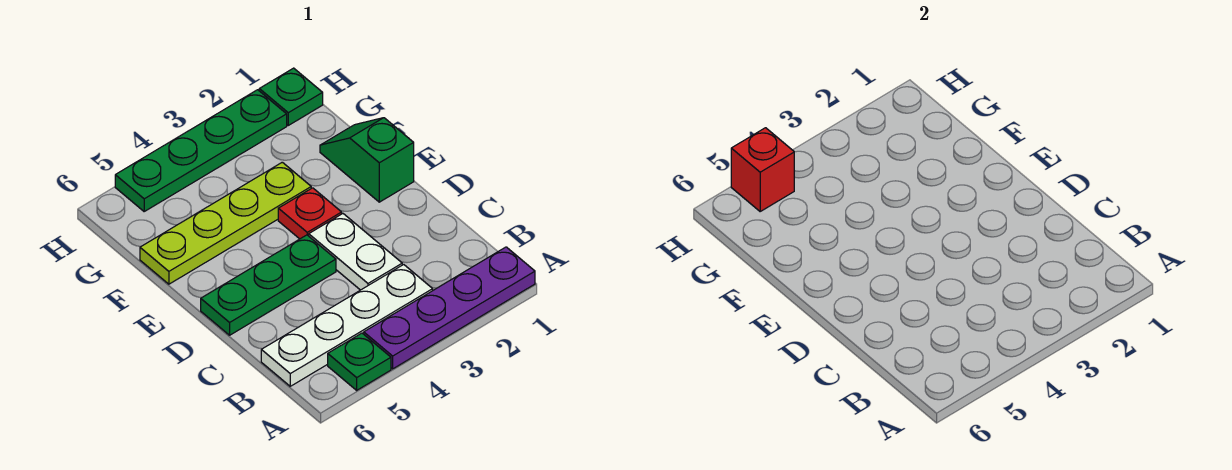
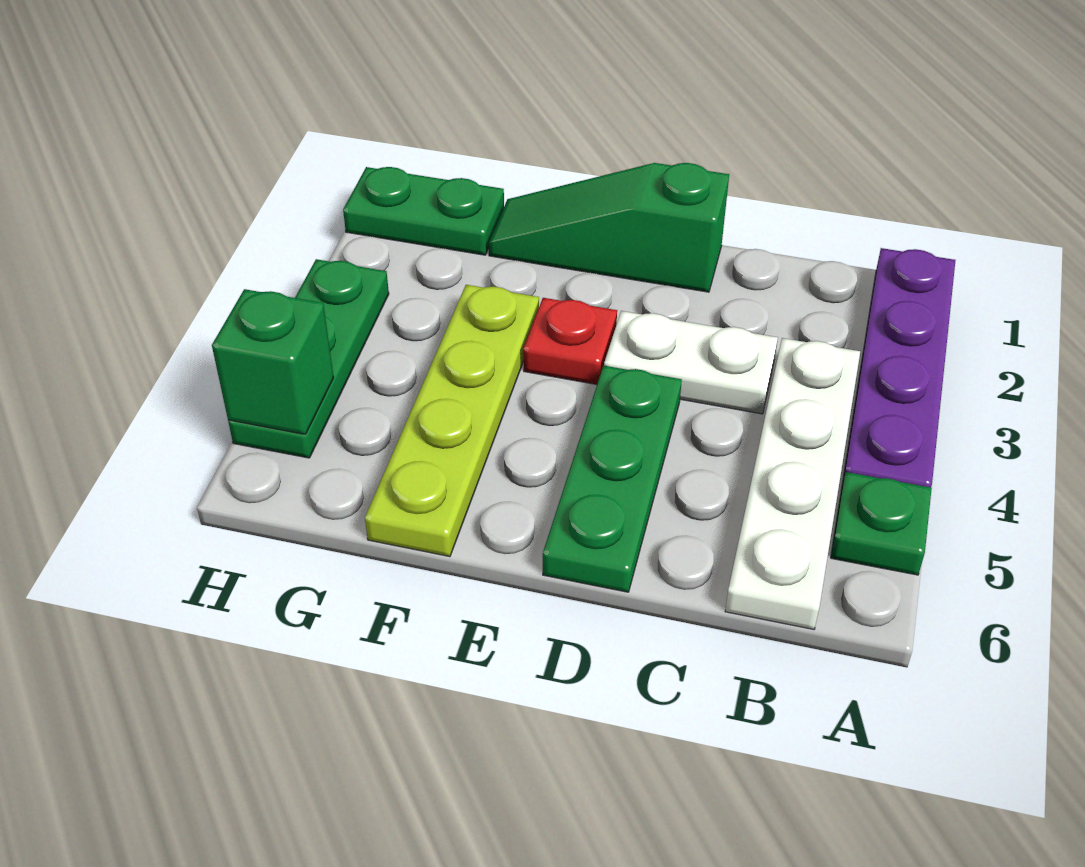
green slope E1:F1 level 1 top E -> green slope D1:F1 level 1 top D
green plate H1 level 1 -> green plate G1:H1 level 1
green plate H2:H5 level 1 -> green plate H3:H5 level 1
red brick H5 level 2 -> green brick H5 level 2

